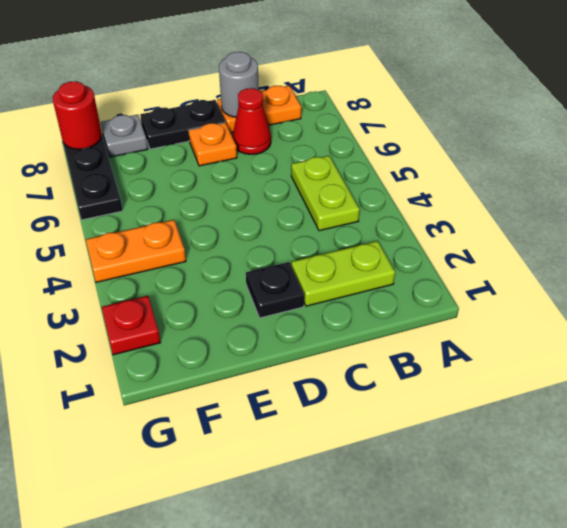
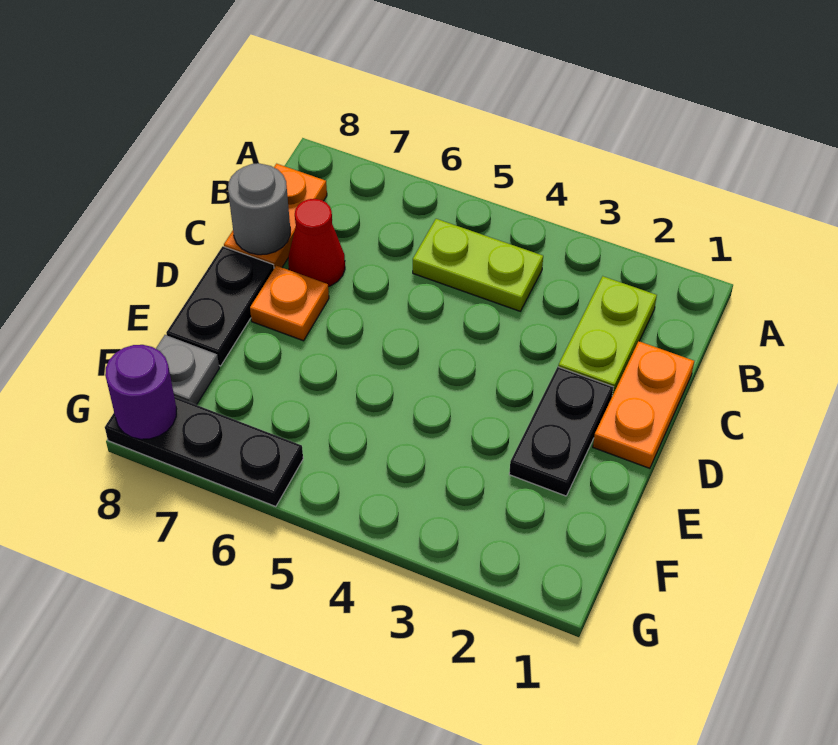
black plate D2 level 1 -> black plate D2:E2 level 1
orange plate F4:G4 level 1 -> orange plate C1:D1 level 1
red plate G2 level 1 -> none
red round brick G8 level 2 -> purple round brick G8 level 2

